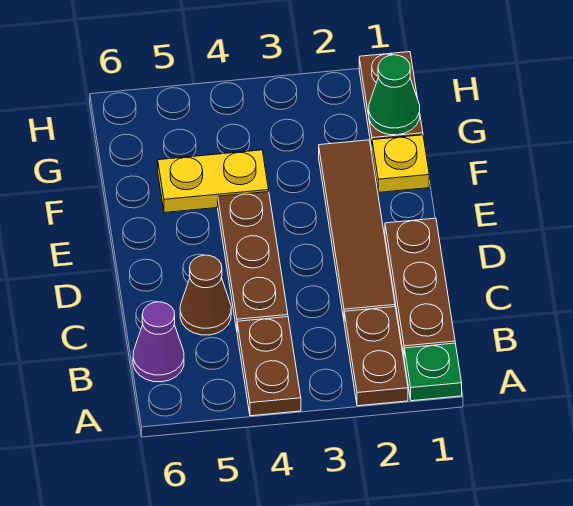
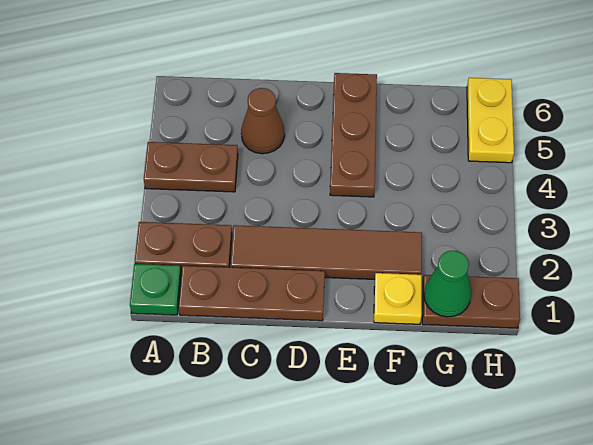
purple cone B6 level 1 -> none
brown plate C4:E4 level 1 -> brown plate E4:E6 level 1
yellow plate F4:F5 level 1 -> yellow plate H5:H6 level 1

